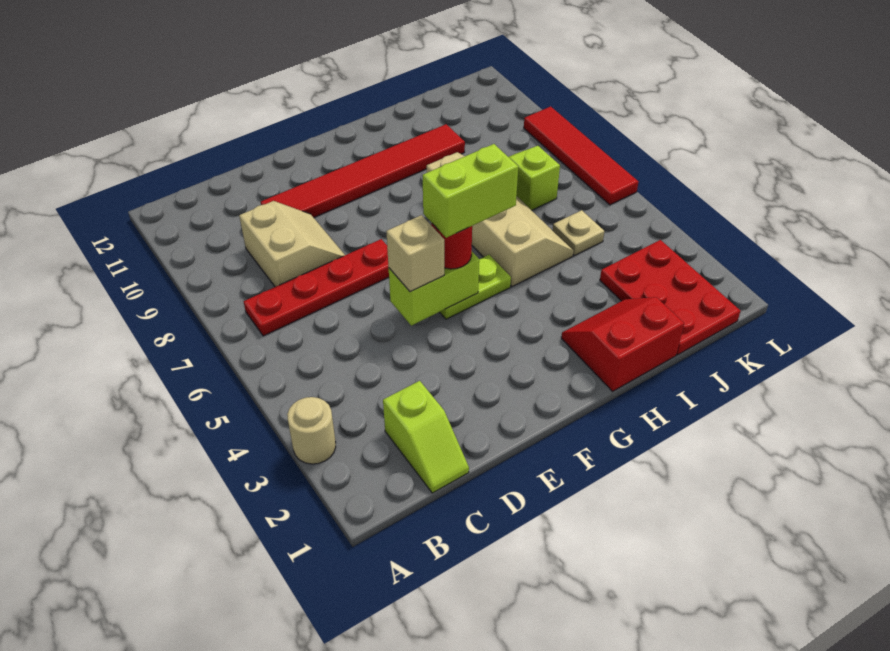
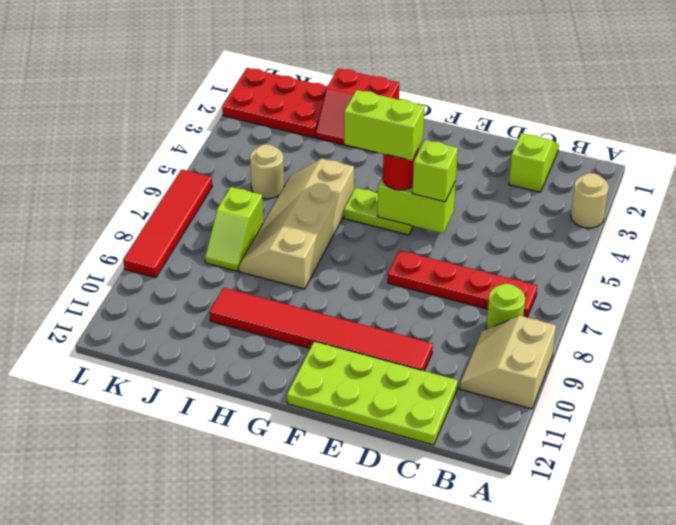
none -> lime round brick B8 level 1
tan slope C8:D9 level 1 top C -> tan slope A9:B10 level 1 top A
none -> lime plate C11:F12 level 1
tan brick E5 level 3 -> lime brick E5 level 3
red plate J1:K3 level 1 -> red plate J1:L2 level 1
tan plate J5 level 1 -> tan round brick J5 level 1

